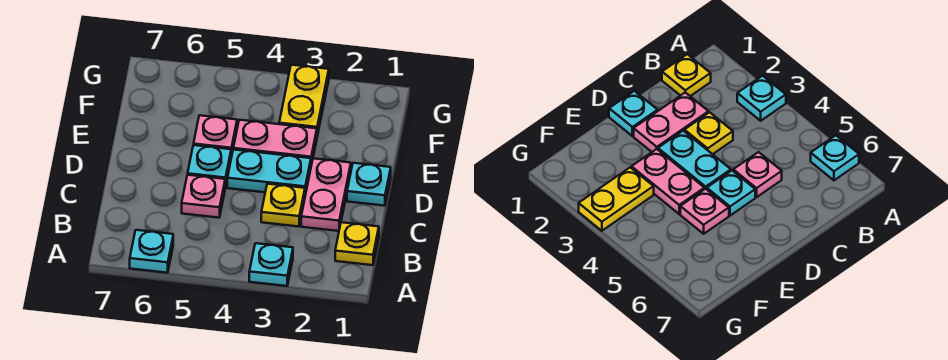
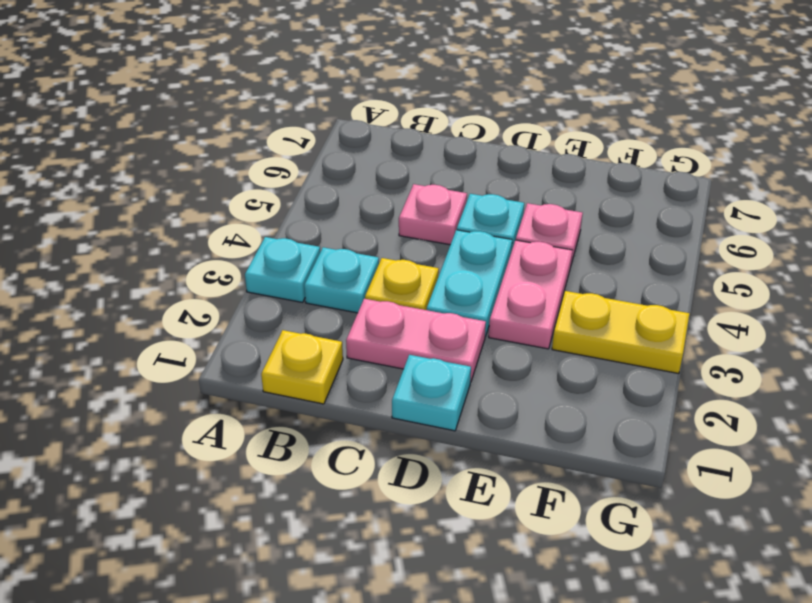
cyan plate A6 level 1 -> cyan plate B3 level 1

